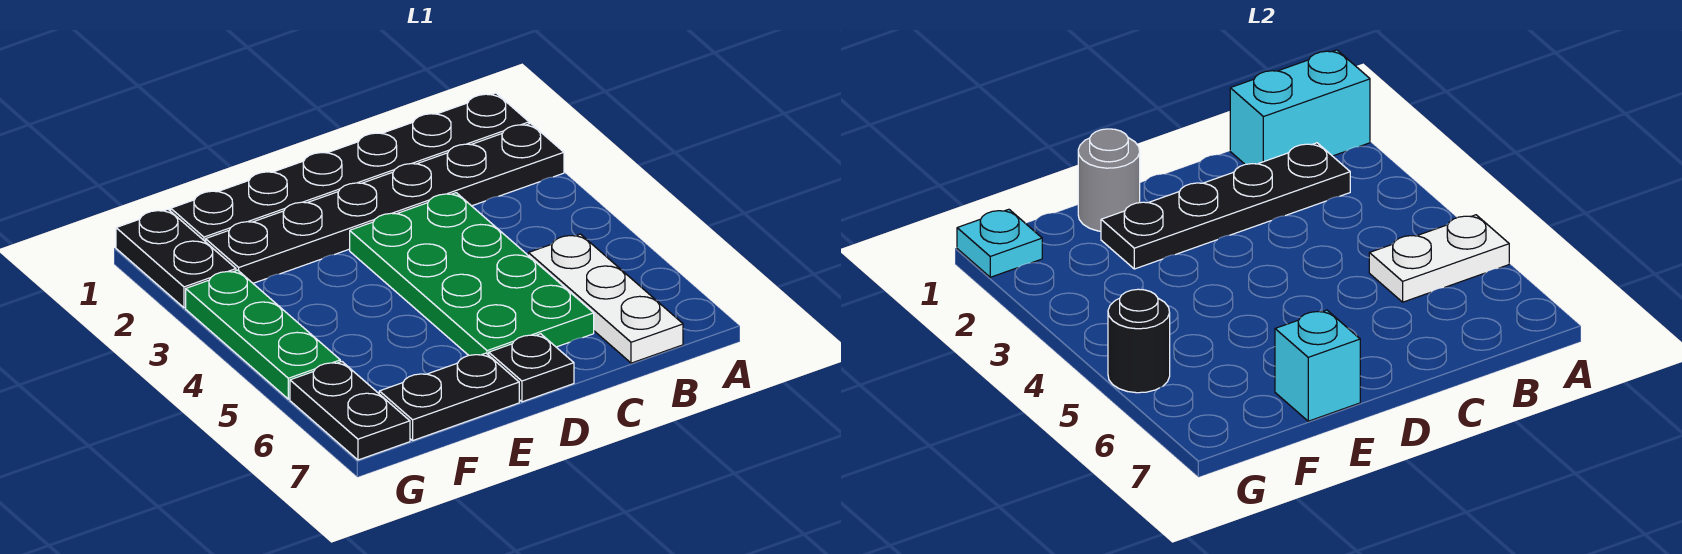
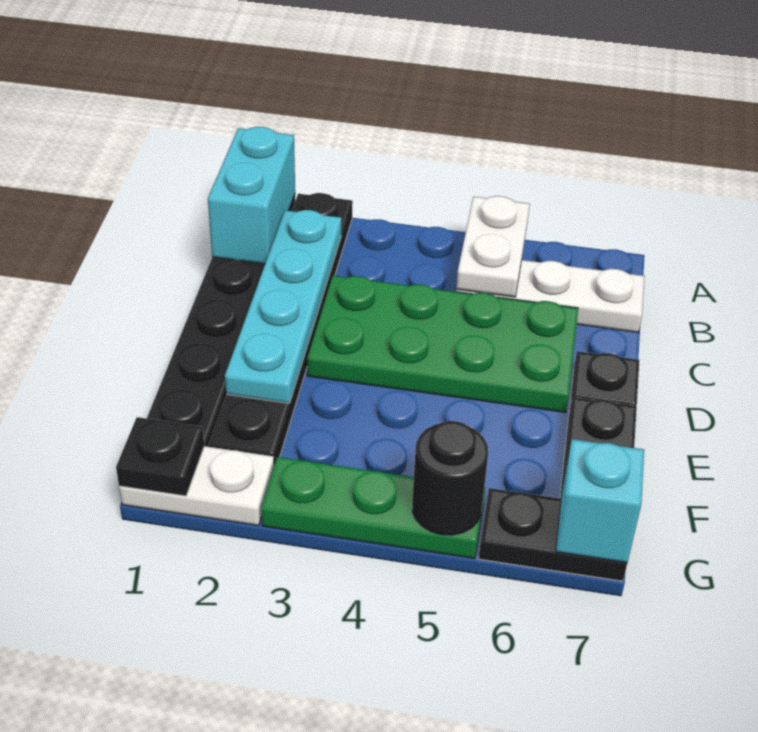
black plate B2:E2 level 2 -> cyan plate B2:E2 level 2
grey round brick E1 level 2 -> none
cyan brick E7 level 2 -> cyan brick G7 level 2
black plate G1:G2 level 1 -> white plate G1:G2 level 1
cyan plate G1 level 2 -> black plate G1 level 2

